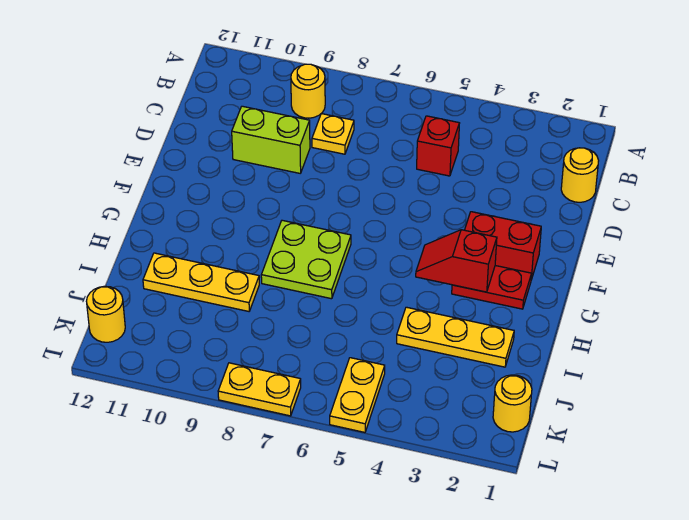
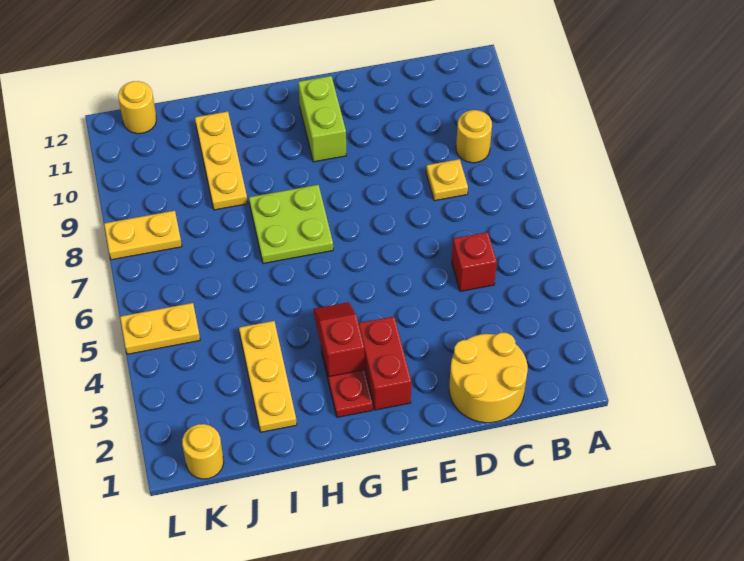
yellow round brick C1 level 1 -> yellow round brick C1:D2 level 1
lime brick D9:D10 level 1 -> lime brick F10:F11 level 1
yellow plate L7:L8 level 1 -> yellow plate K8:L8 level 1

